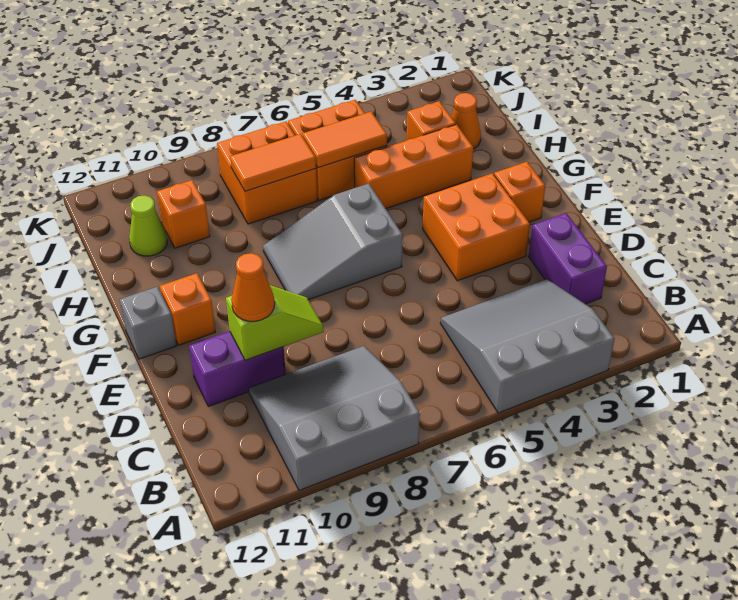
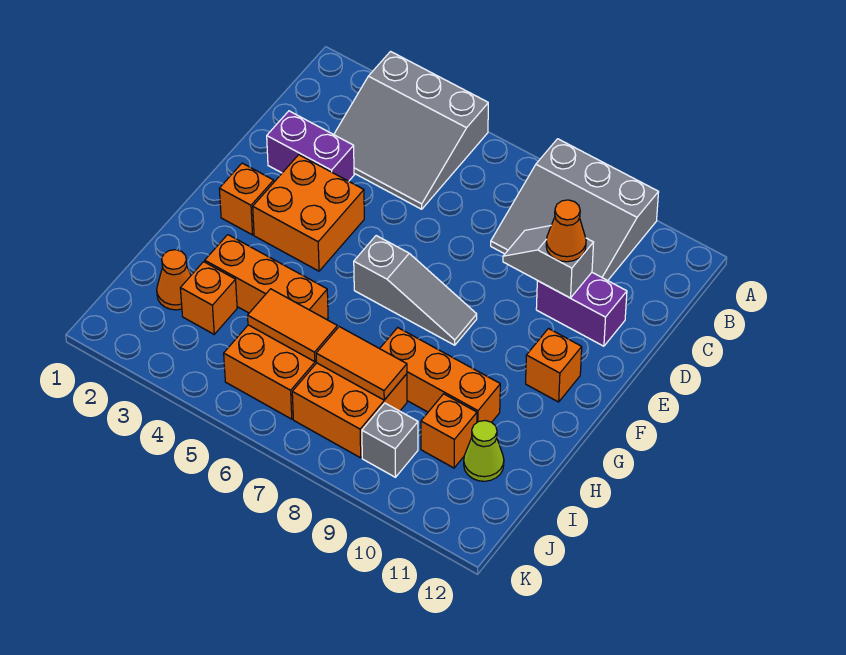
purple brick C2:D2 level 1 -> purple brick D2:D3 level 1
lime slope D9:D10 level 2 top 10 -> grey slope D9:D10 level 2 top 10
grey slope F6:G8 level 1 top 6 -> grey slope F6:F8 level 1 top 6
grey brick F12 level 1 -> grey brick J9 level 1
none -> orange brick H8:H10 level 1

